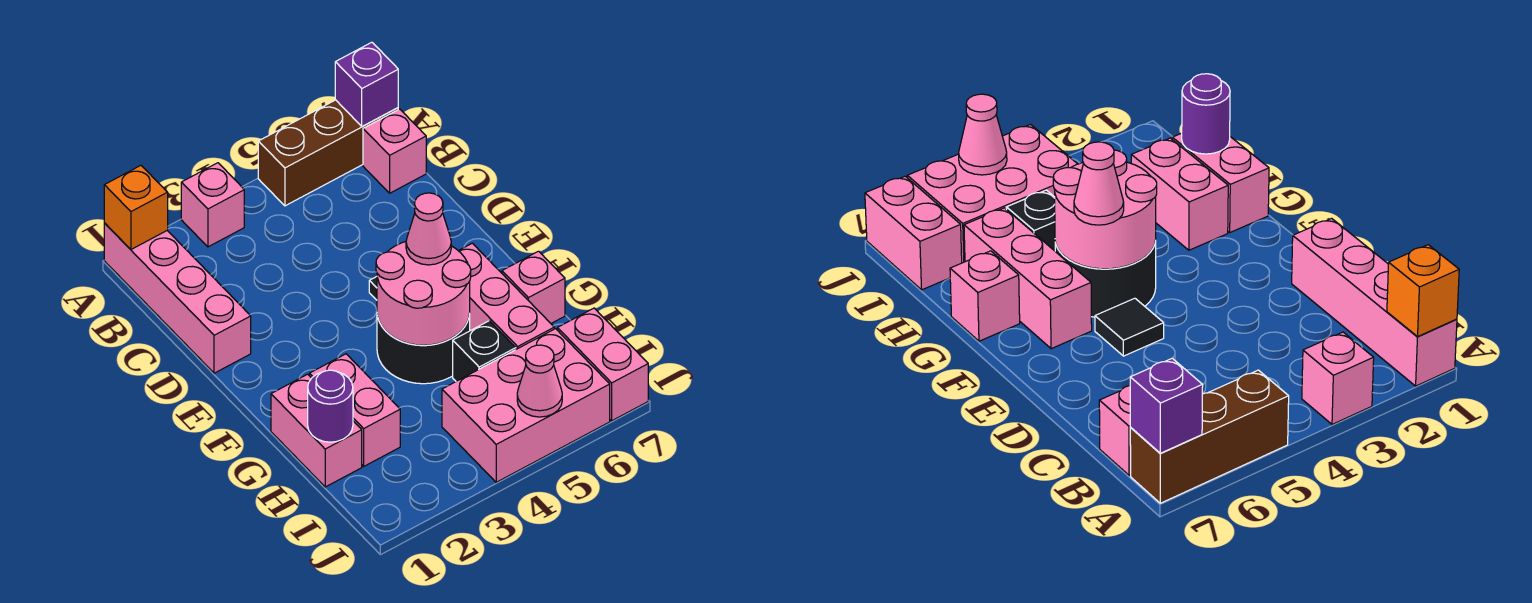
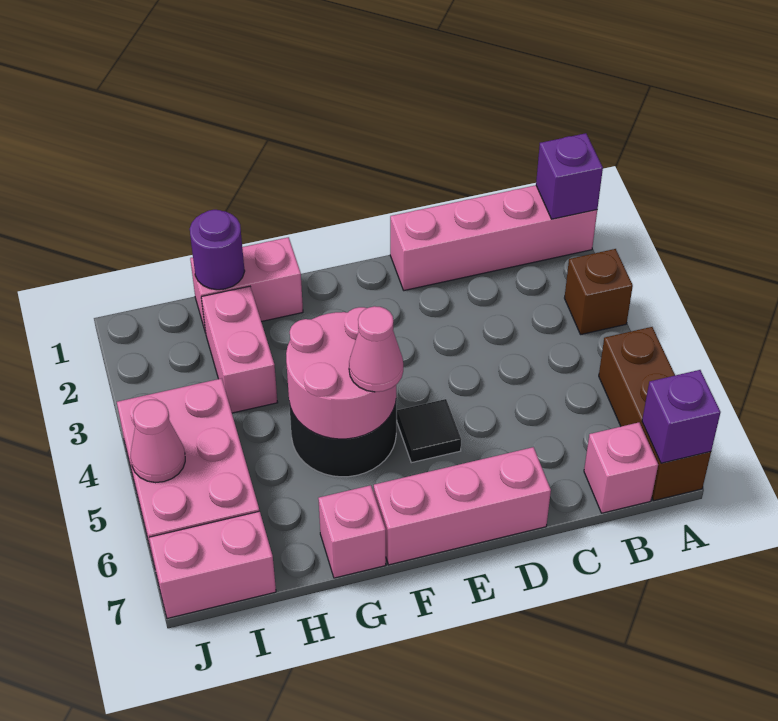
orange brick A1 level 2 -> purple brick A1 level 2
pink brick A3 level 1 -> brown brick A3 level 1
pink brick F6:H6 level 1 -> pink brick D7:F7 level 1
pink brick G2:H2 level 1 -> pink brick H2:H3 level 1
black brick H5 level 1 -> none

